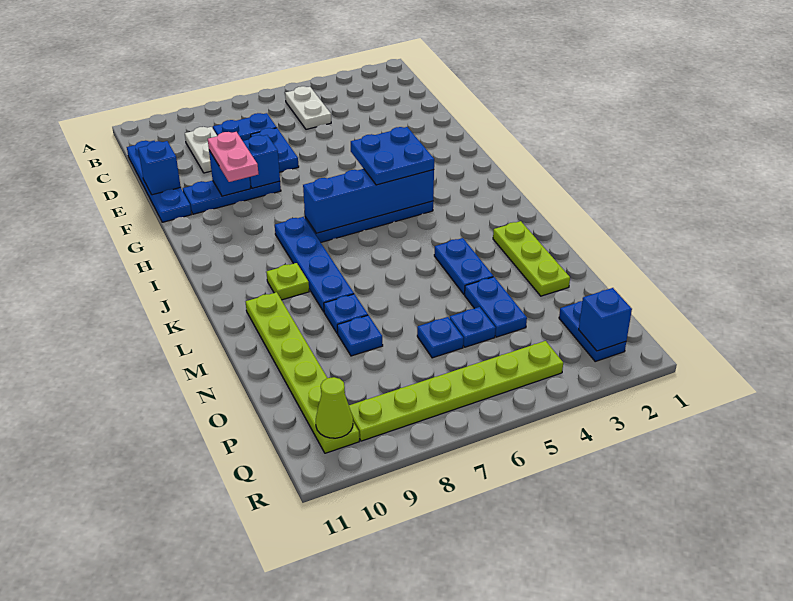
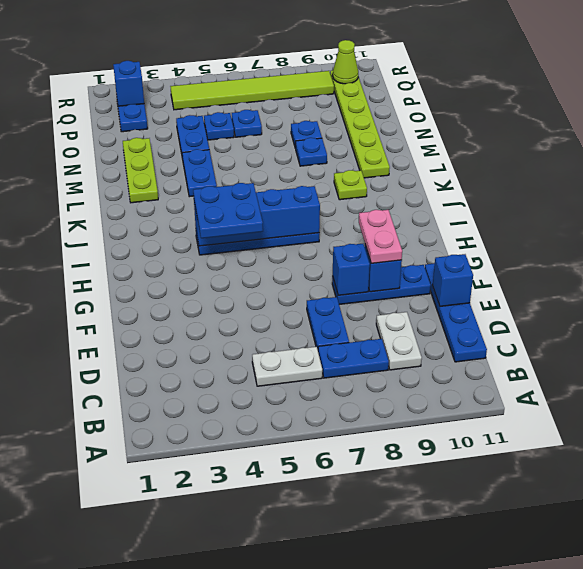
white plate B5:C5 level 1 -> white plate C5:C6 level 1
blue plate I8:L8 level 1 -> none
lime plate Q4:Q9 level 1 -> lime tile Q4:Q9 level 1

